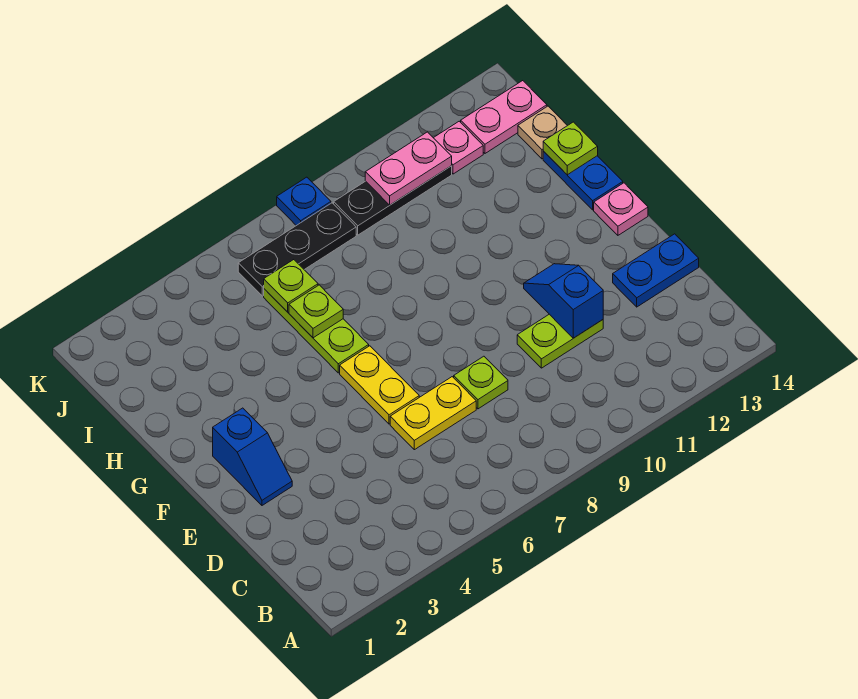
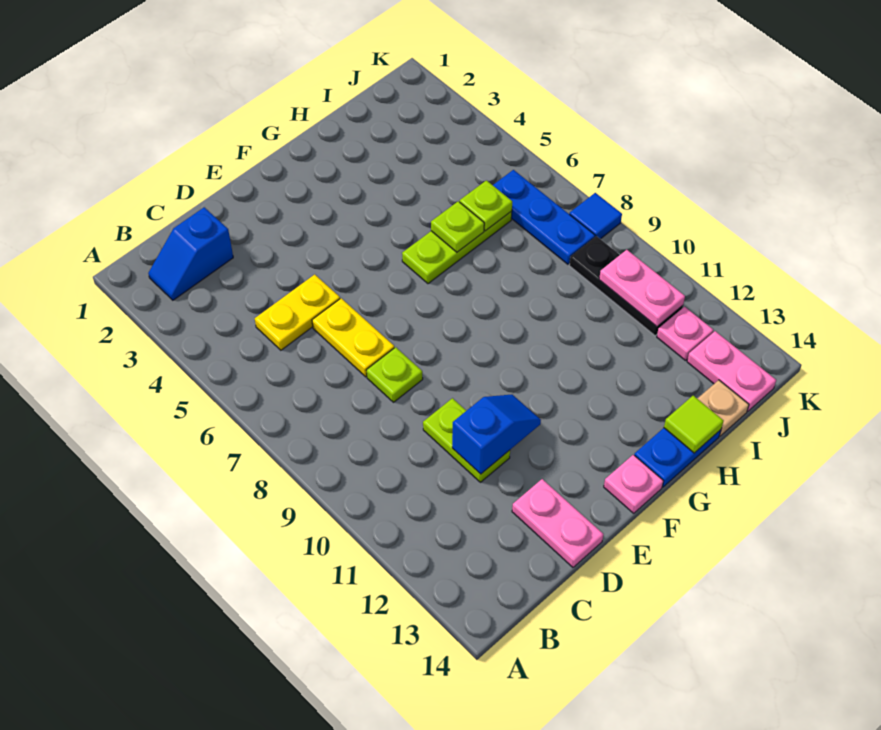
blue plate D13:D14 level 1 -> pink plate D13:D14 level 1
blue slope E2:F2 level 1 top F -> blue slope B2:C2 level 1 top C
yellow plate E6:F6 level 1 -> yellow plate C5:D5 level 1
lime plate H14 level 2 -> lime tile H14 level 2
black plate J6:J8 level 1 -> blue plate J6:J8 level 1
blue plate K8 level 1 -> blue tile K8 level 1

